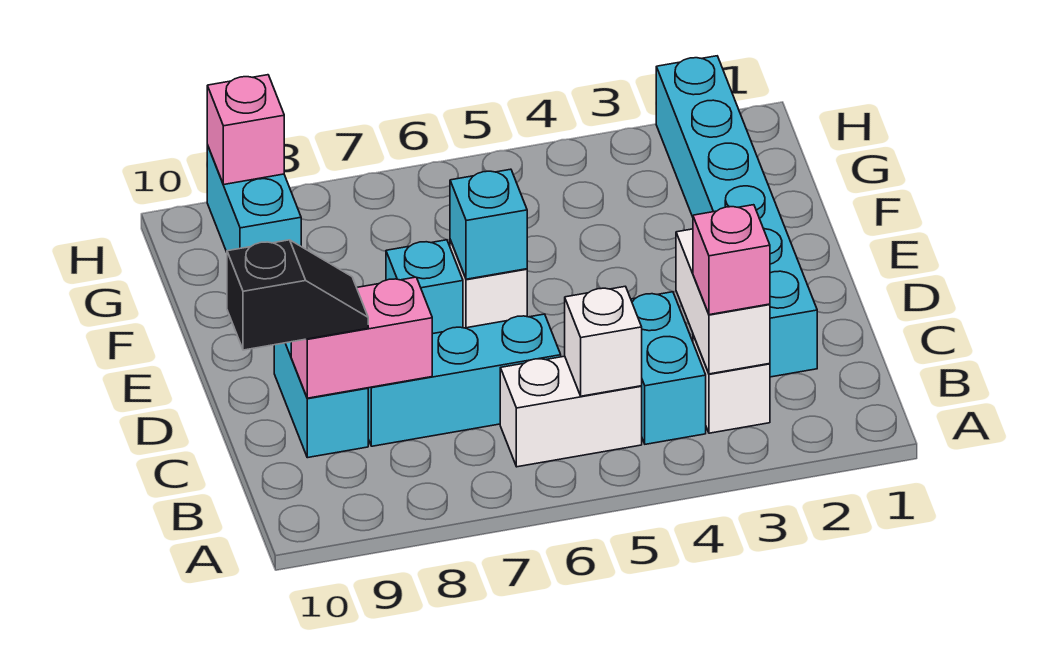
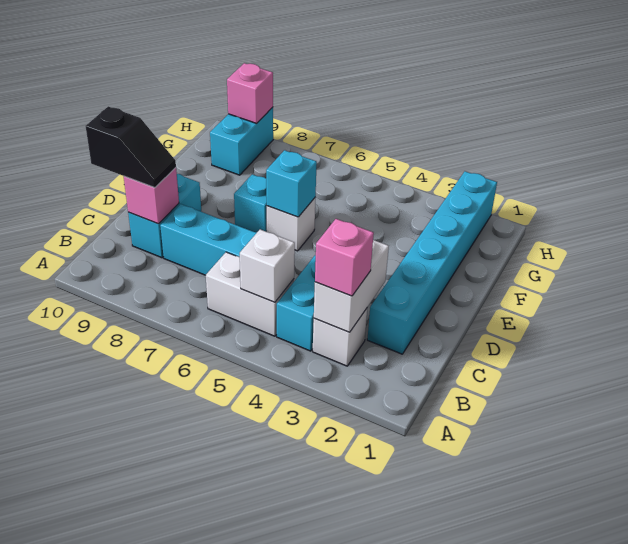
pink brick C8:C9 level 2 -> pink brick C9 level 2

